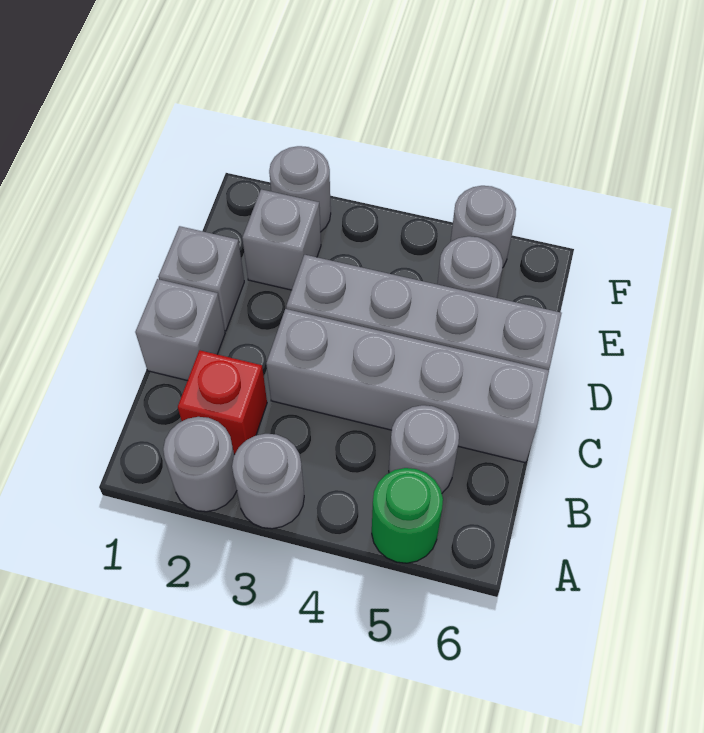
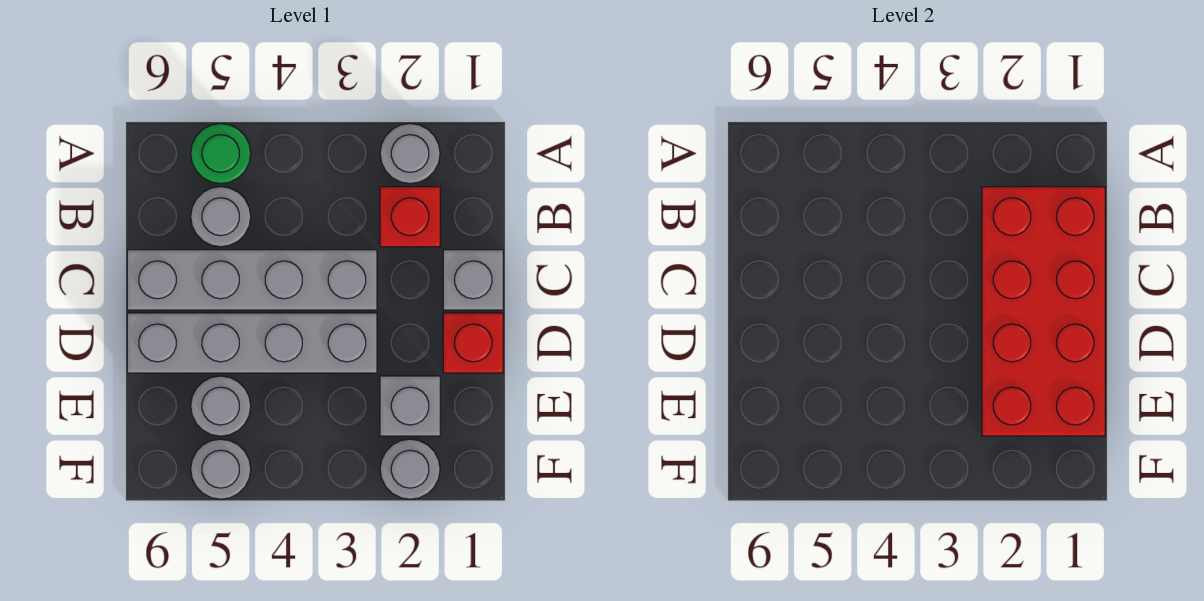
grey round brick A3 level 1 -> none
none -> red brick B1:E2 level 2
grey brick D1 level 1 -> red brick D1 level 1

